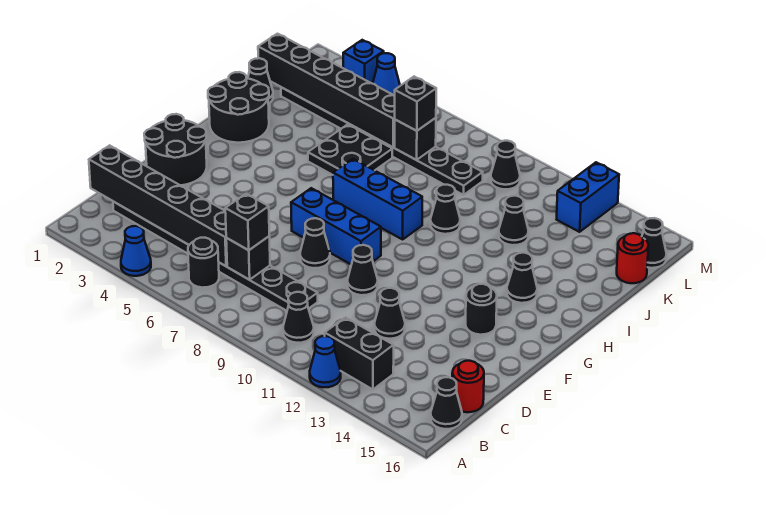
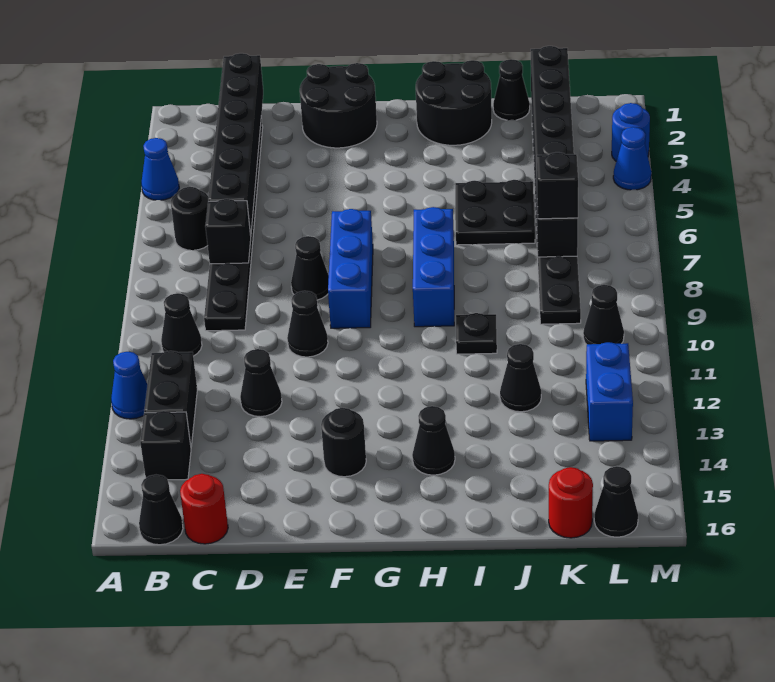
black brick C7 level 3 -> black brick B14 level 1
black cone I10 level 1 -> black plate I10 level 1
blue brick L13:M13 level 1 -> blue brick L12:L13 level 1
blue brick M3 level 1 -> blue round brick M3 level 1

